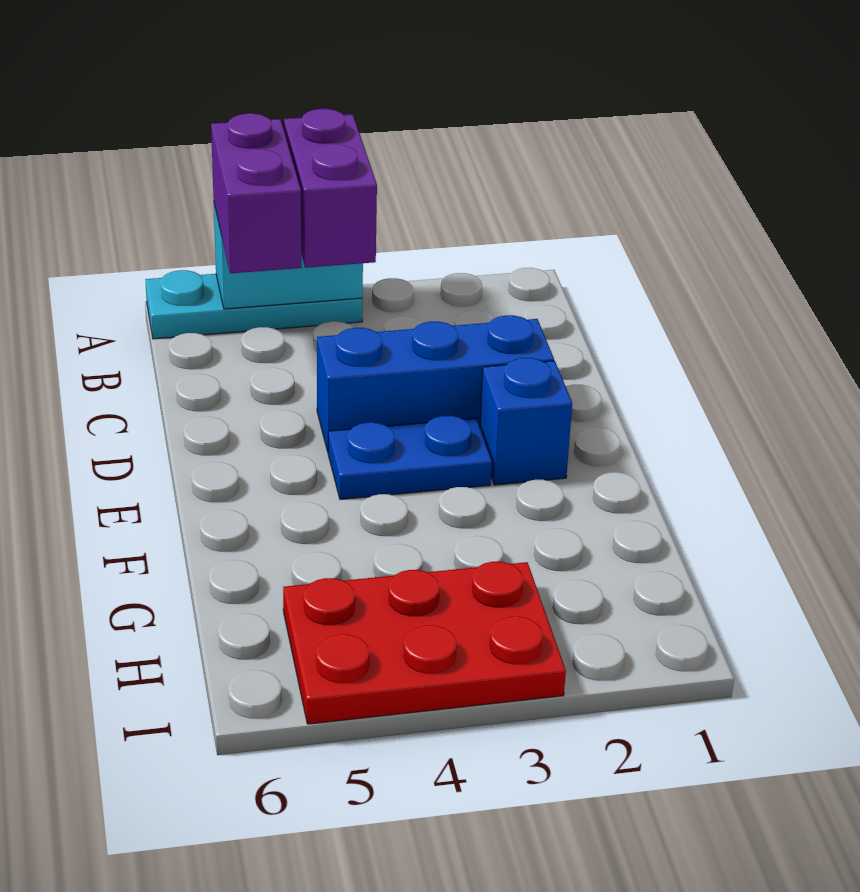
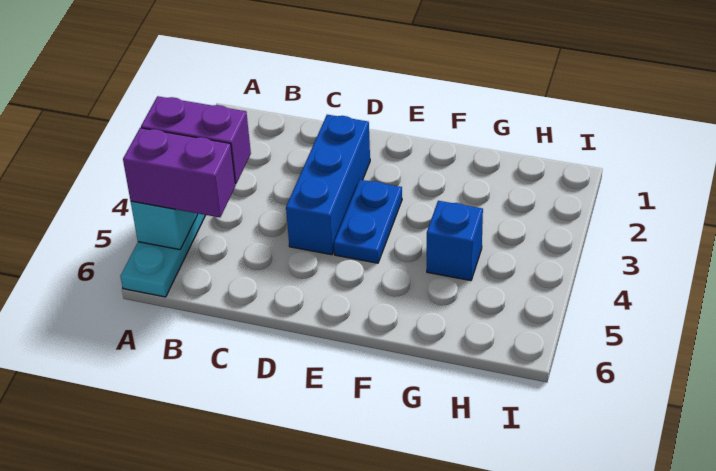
blue brick E2 level 1 -> blue brick G4 level 1
red plate H3:I5 level 1 -> none

